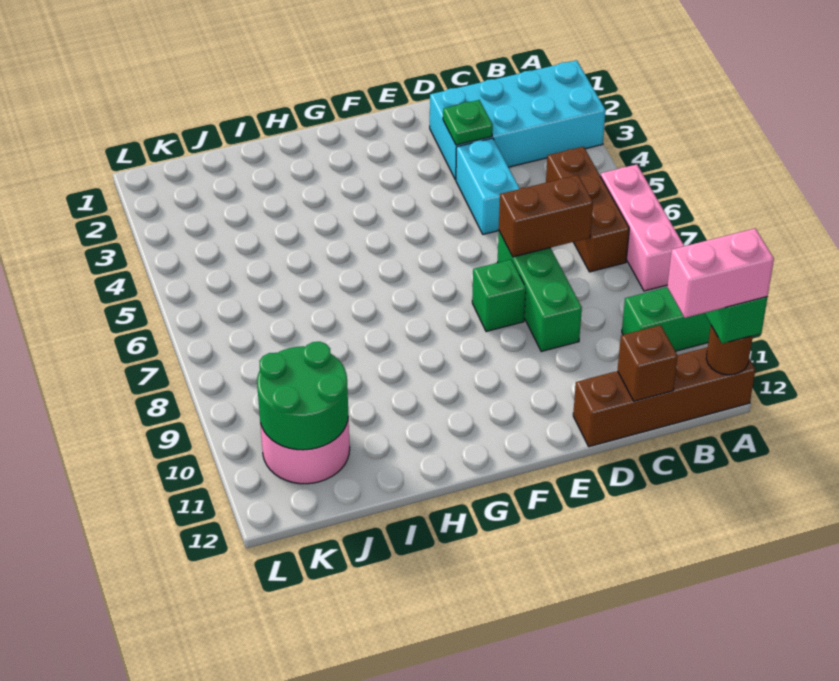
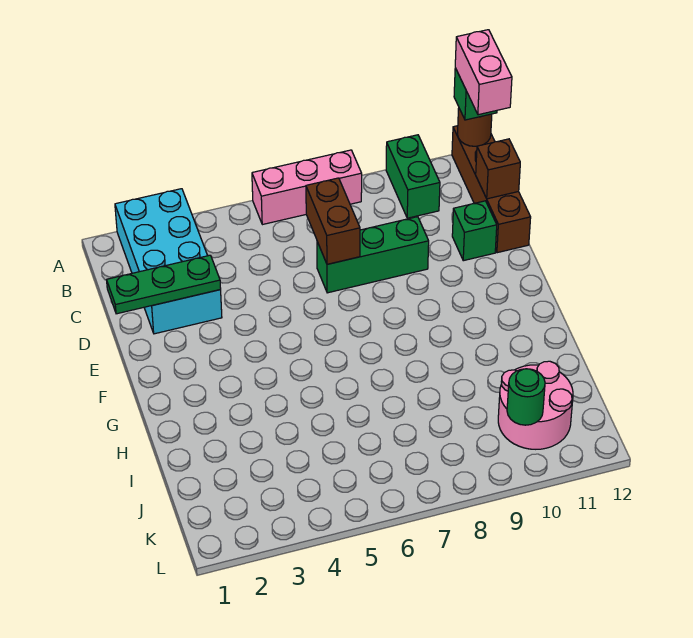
brown brick B5:B7 level 1 -> none
green plate D3 level 2 -> green plate D1:D3 level 2
cyan brick D4:D5 level 1 -> none
green brick E8 level 1 -> green brick D11 level 1
green round brick J10:K11 level 2 -> green round brick K10 level 2

